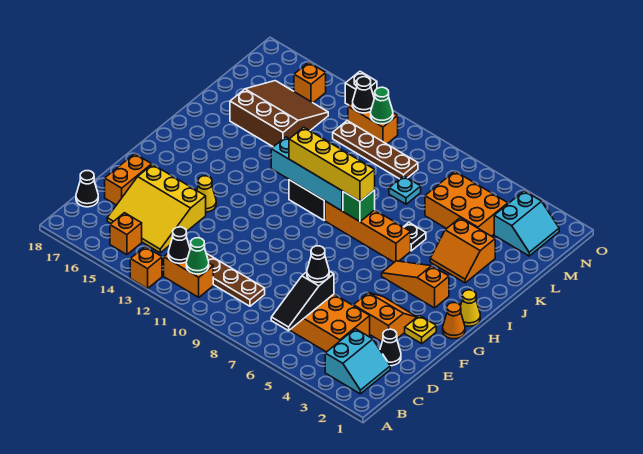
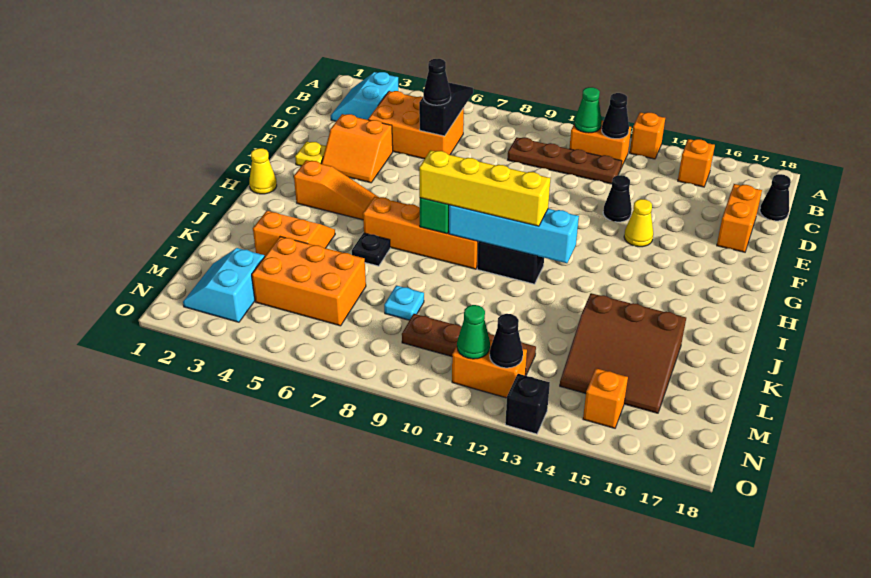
yellow slope C14:E16 level 1 top E -> none
black cone D2 level 1 -> black cone E13 level 1
orange cone G1 level 1 -> none

